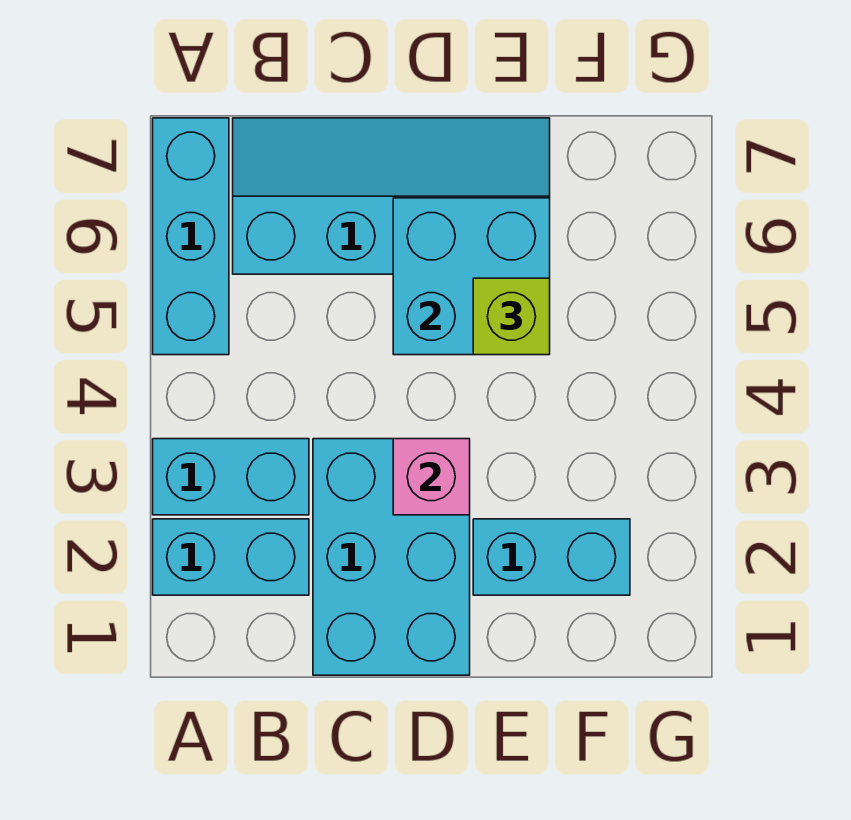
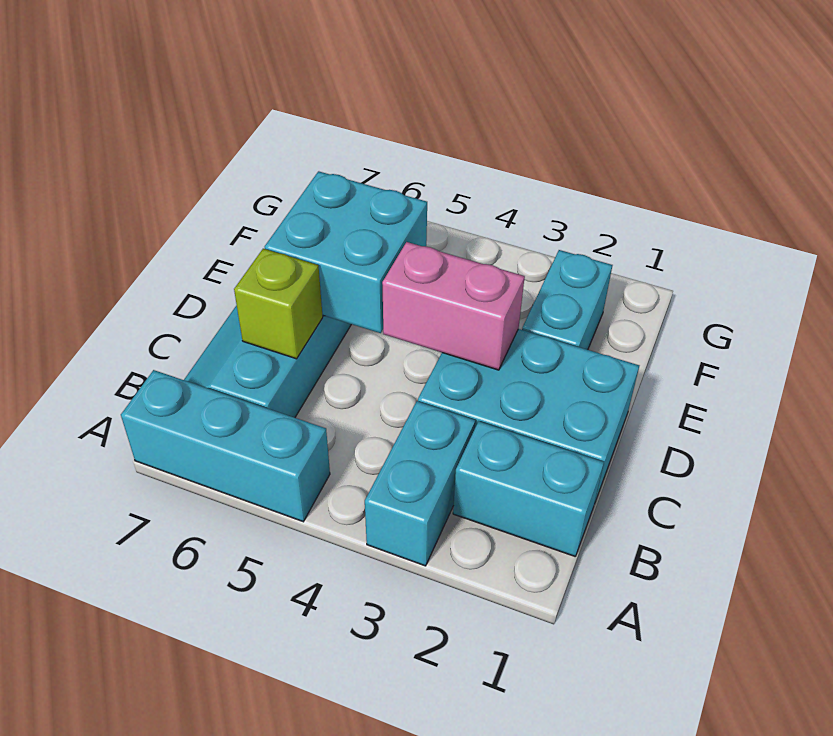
cyan brick A2:B2 level 1 -> cyan brick B1:B2 level 1
pink brick D3 level 2 -> pink brick D3:D4 level 2
lime brick E5 level 3 -> lime brick C6 level 2

